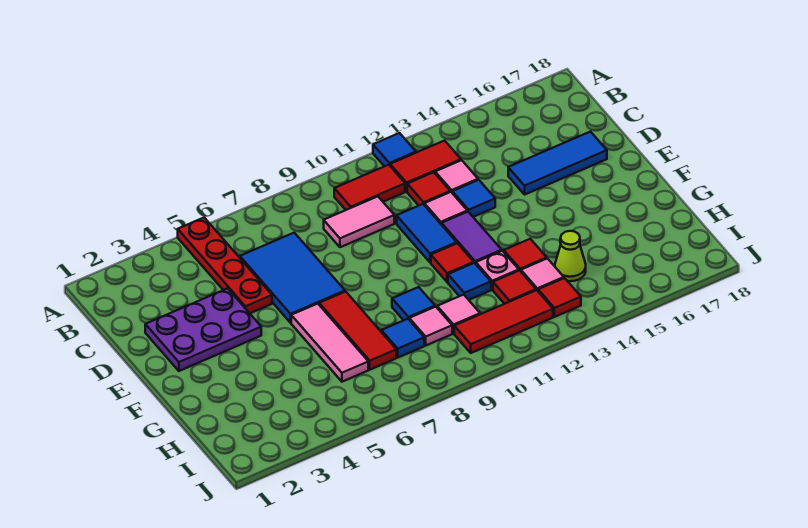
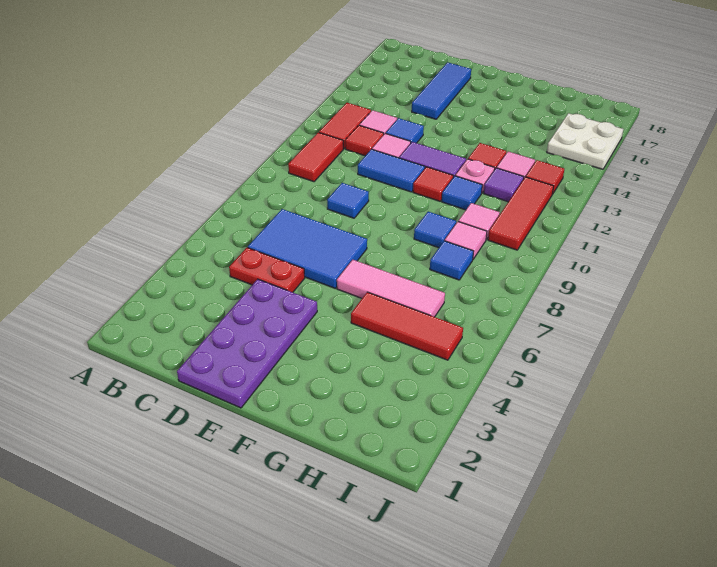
red plate A5:D5 level 1 -> red plate C5:D5 level 1
blue tile A12 level 1 -> blue tile D9 level 1
pink tile C9:C10 level 1 -> none
purple plate D2:E4 level 1 -> purple plate D1:E4 level 1
red tile F7:H7 level 1 -> red tile G5:I5 level 1
red tile H12 level 1 -> purple tile H12 level 1
lime cone H14 level 1 -> none
none -> white plate I15:J16 level 1

